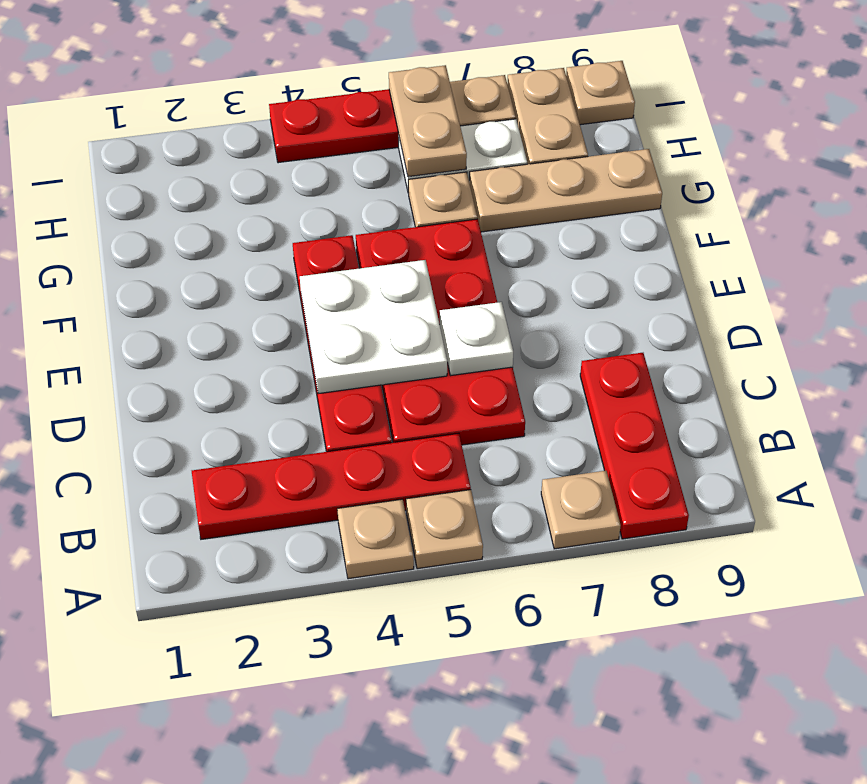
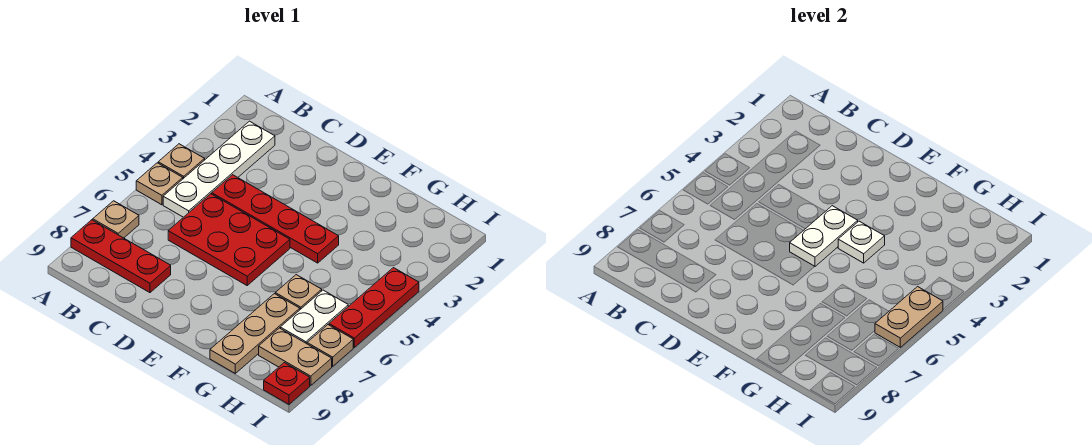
red plate B2:B5 level 1 -> white plate B2:B5 level 1
red plate C5:F6 level 1 -> red plate C5:E6 level 1
white plate D4:E5 level 2 -> white plate E4:E5 level 2
white plate D6 level 2 -> white plate F4 level 2
tan plate H6:I6 level 2 -> tan plate I5:I6 level 2
tan plate I9 level 1 -> red plate I9 level 1

